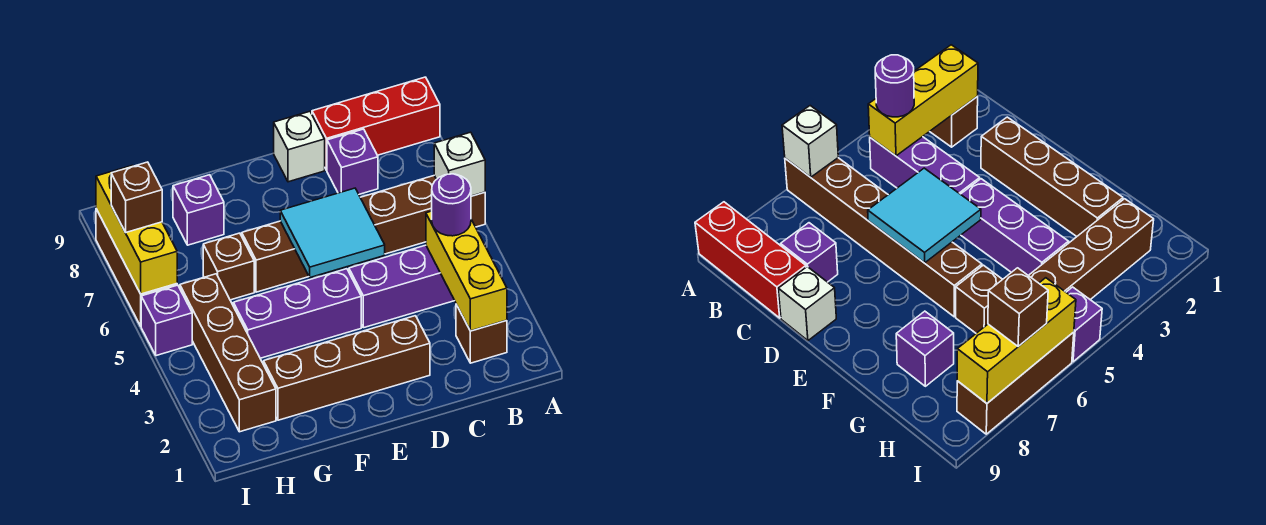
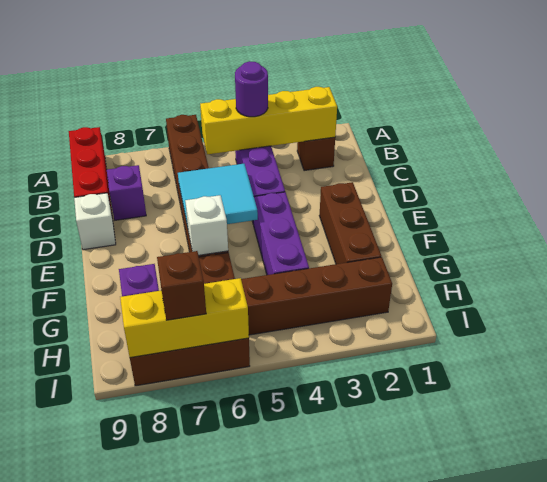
white brick A6 level 2 -> white brick F6 level 2
yellow brick B2:B4 level 2 -> yellow brick B2:B5 level 2
brown brick D2:G2 level 1 -> brown brick E2:G2 level 1
purple brick I5 level 1 -> none

